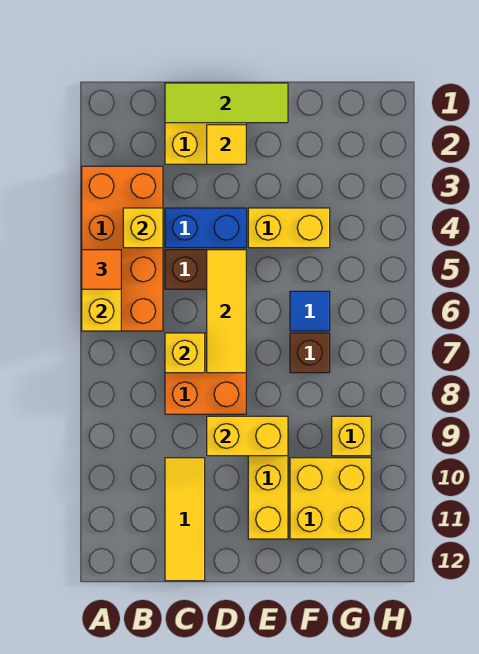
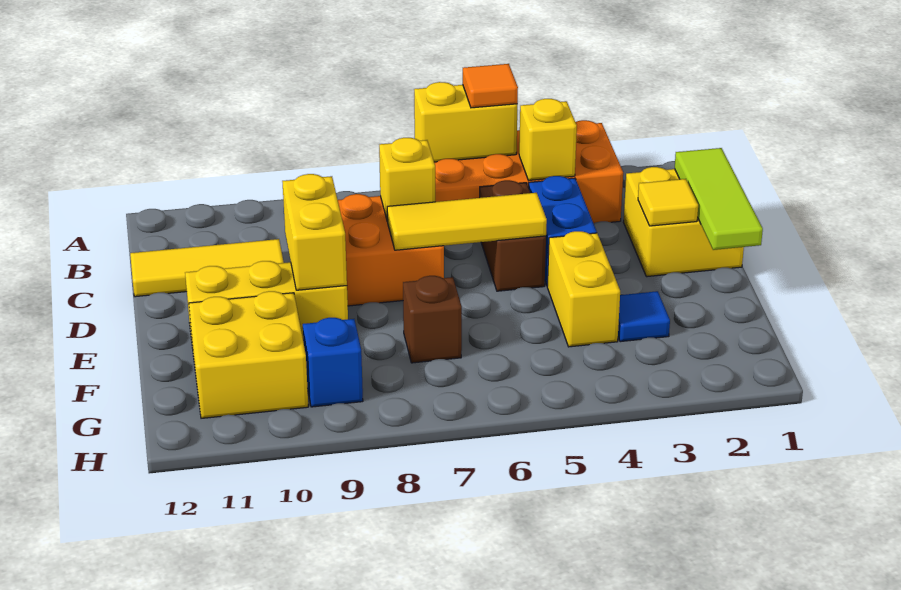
blue tile F6 level 1 -> blue tile F3 level 1
yellow brick G9 level 1 -> blue brick G9 level 1

